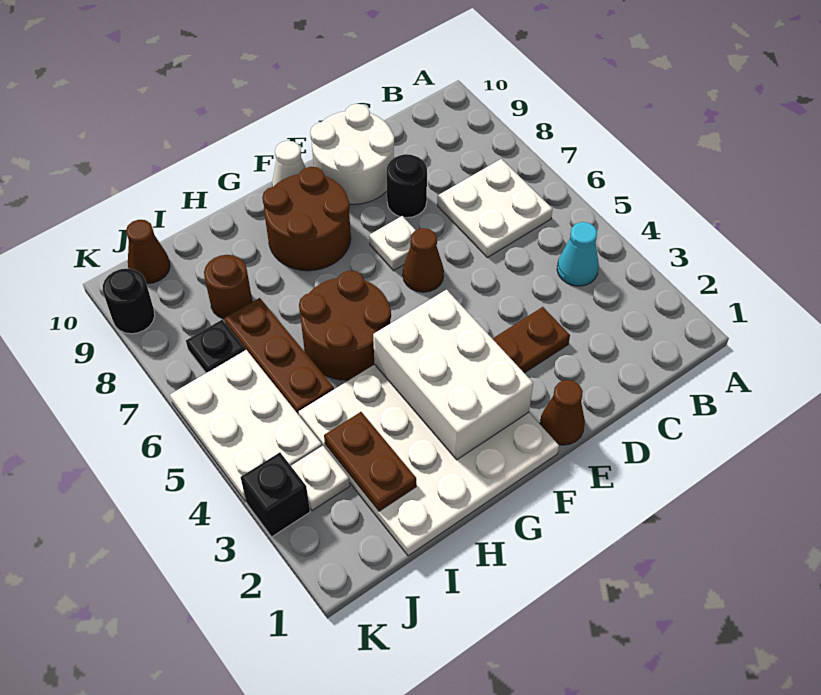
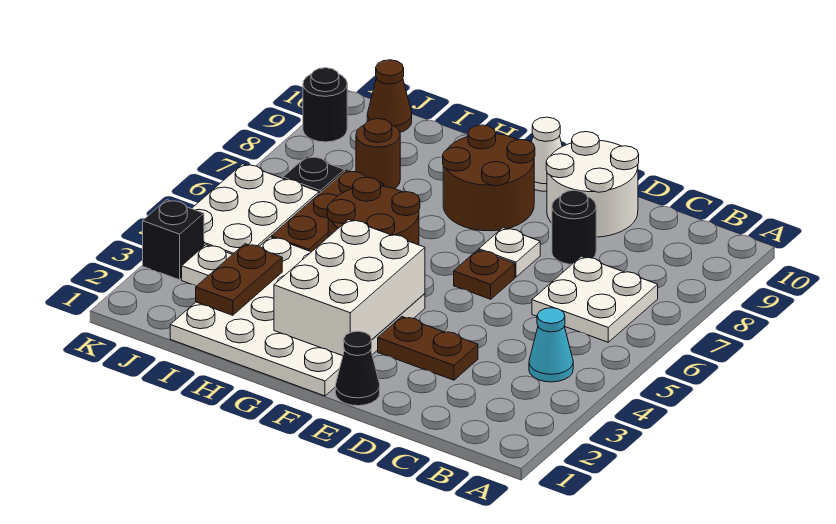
brown cone E1 level 1 -> black cone E1 level 1
brown cone E6 level 1 -> brown plate E6 level 1

